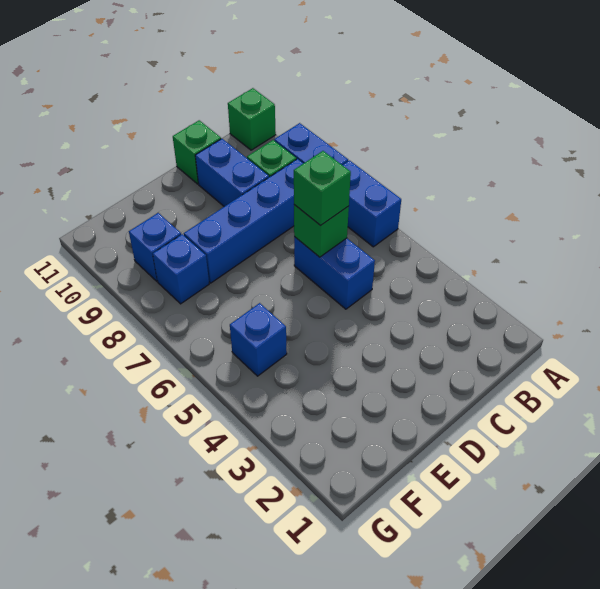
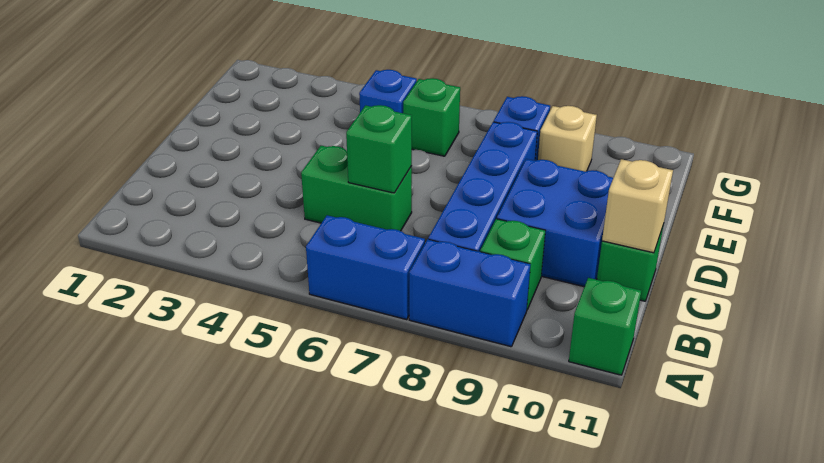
blue brick C5:C6 level 1 -> green brick C5:C6 level 1
green brick C6 level 3 -> green brick F6 level 1
blue brick C9:C10 level 1 -> blue brick C9:D10 level 1
none -> tan brick C11 level 2
blue brick F9 level 1 -> tan brick F9 level 1

